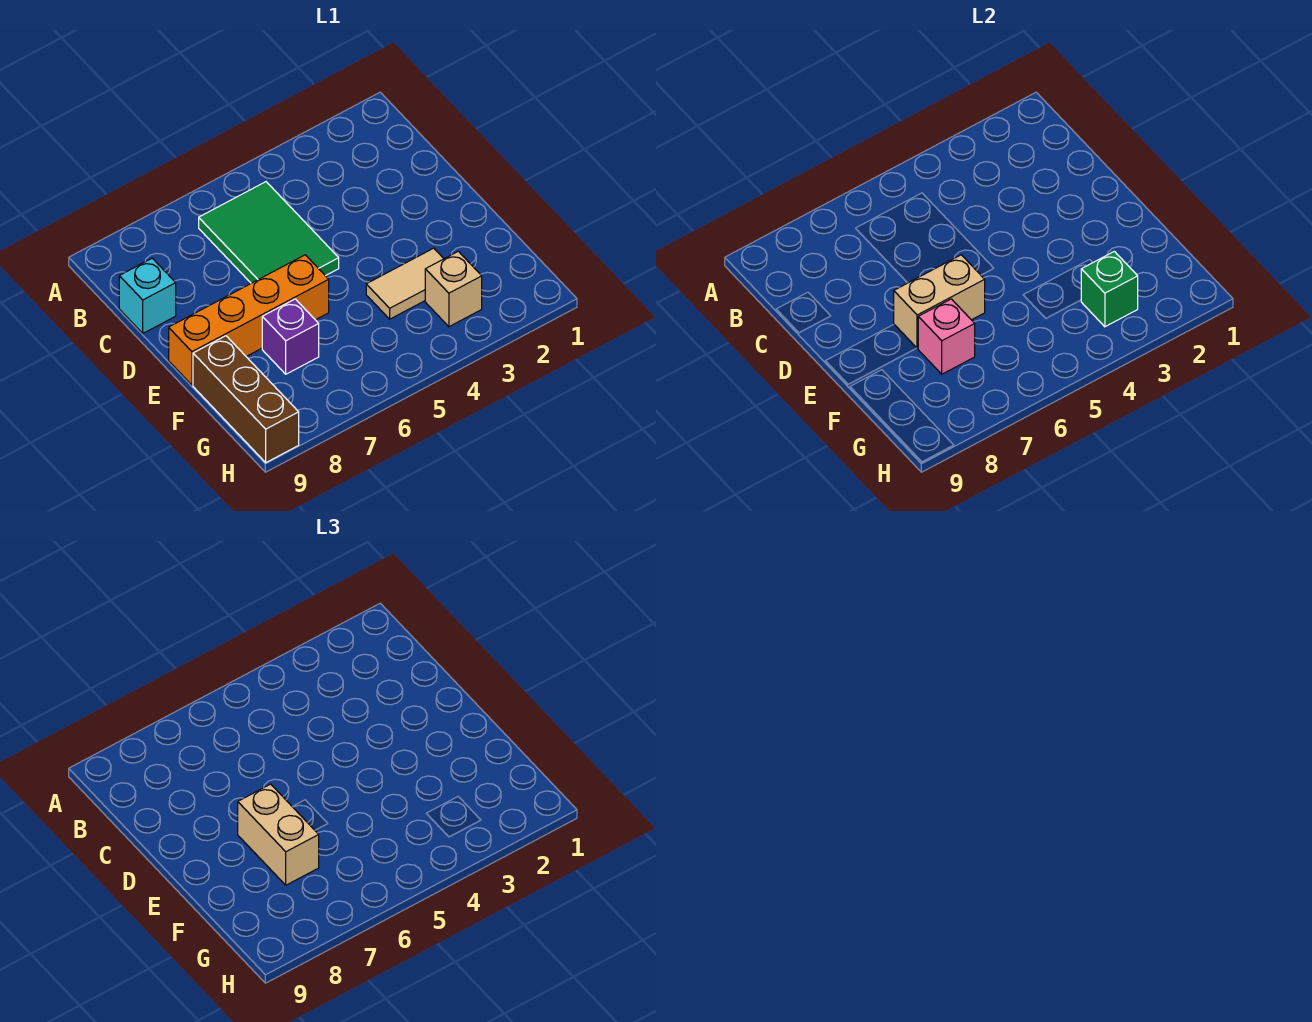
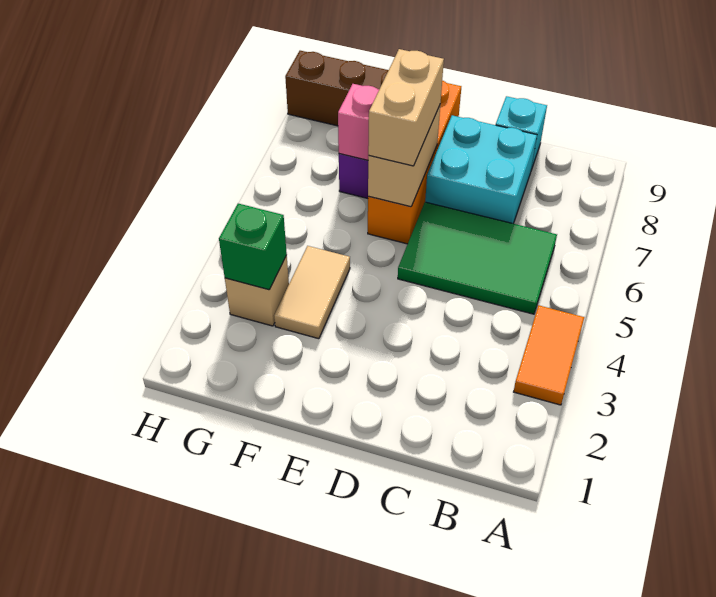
none -> orange tile A3:A4 level 1
none -> cyan brick C7:D8 level 1
tan brick E7:F7 level 3 -> tan brick E6:E7 level 3

